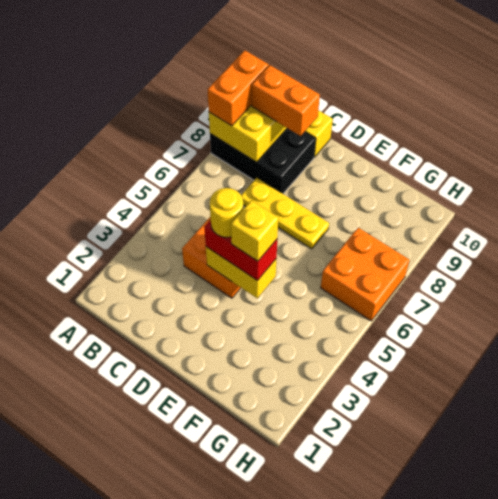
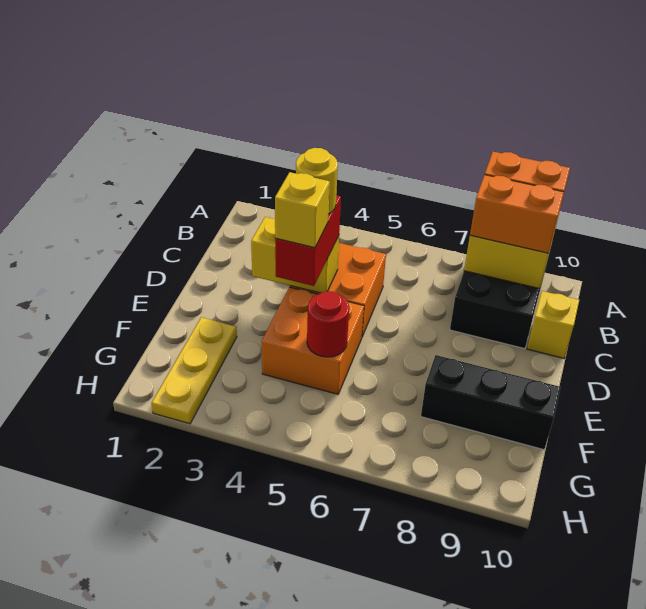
orange brick B9:C9 level 3 -> orange brick B8:B9 level 3
yellow plate C7:E7 level 1 -> yellow plate F2:H2 level 1
yellow brick D4:E4 level 2 -> yellow brick D3:D4 level 2
none -> red round brick F5 level 2
none -> black brick F8:F10 level 1
orange brick G6:H7 level 1 -> orange brick E4:F5 level 1

